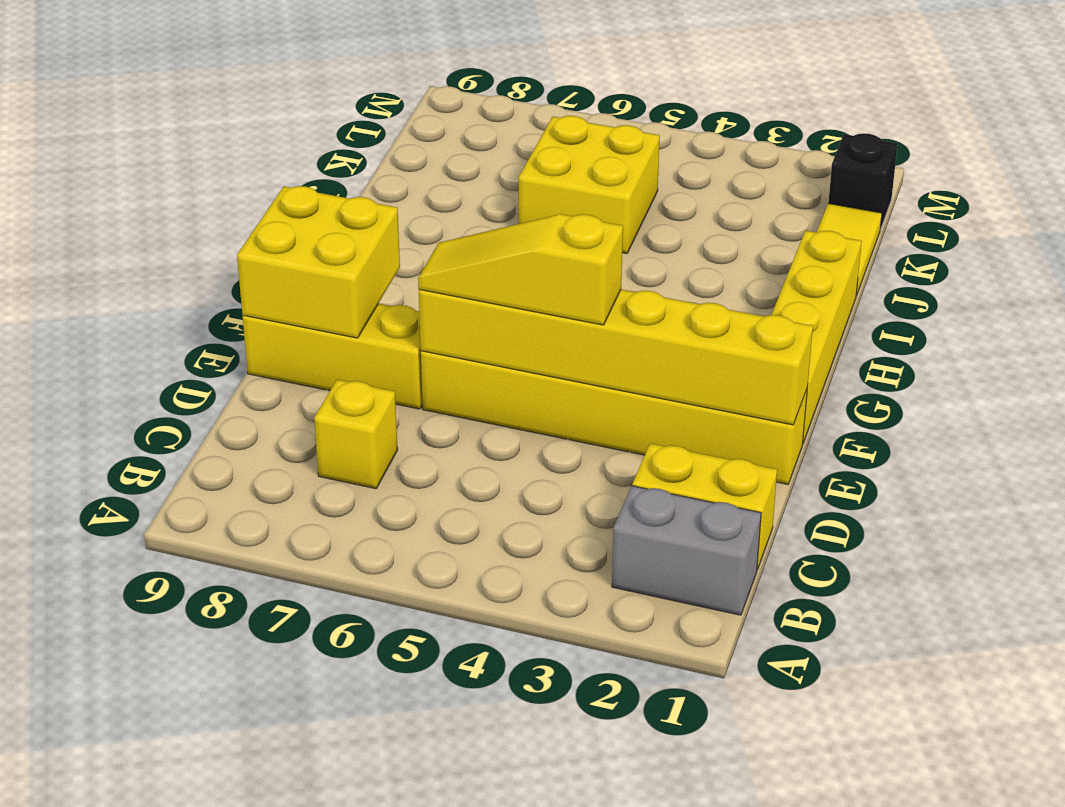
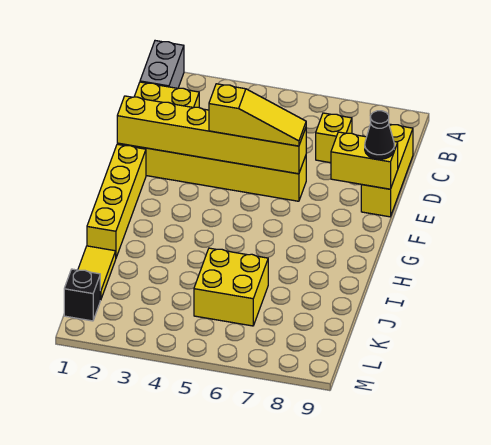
grey brick B1:B2 level 1 -> grey brick A1:B1 level 1
yellow brick E7:E9 level 1 -> yellow brick C9:E9 level 1
yellow brick E8:F9 level 2 -> yellow brick E8:E9 level 2
none -> black cone E9 level 3

